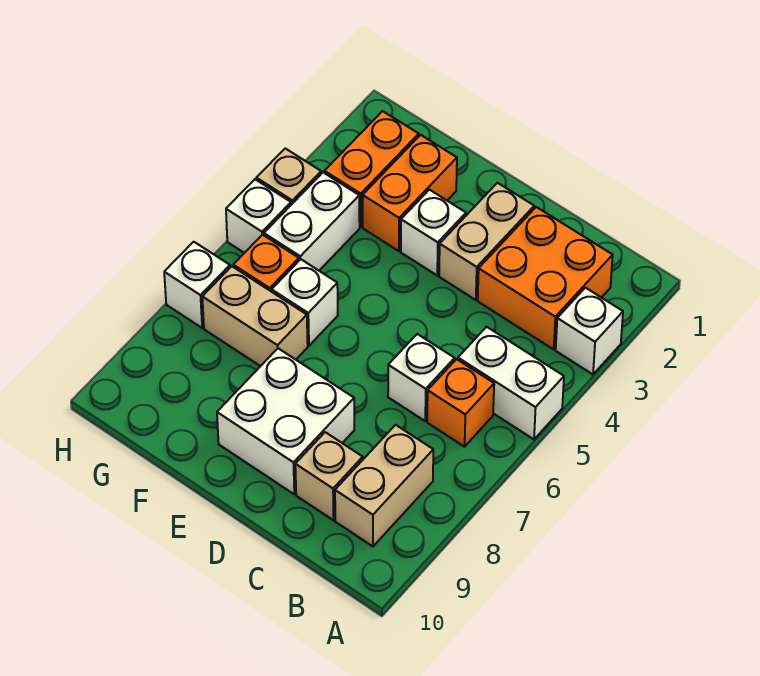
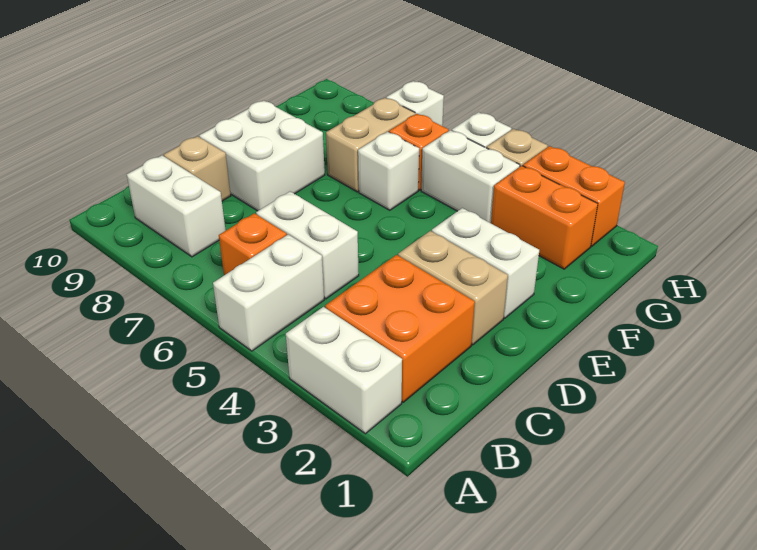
white brick A3 level 1 -> white brick A2:A3 level 1
tan brick B8:B9 level 1 -> white brick B8:B9 level 1
white brick C6 level 1 -> white brick C5:C6 level 1
white brick E3 level 1 -> white brick E2:E3 level 1
orange brick F2:F3 level 1 -> orange brick H2:H3 level 1

